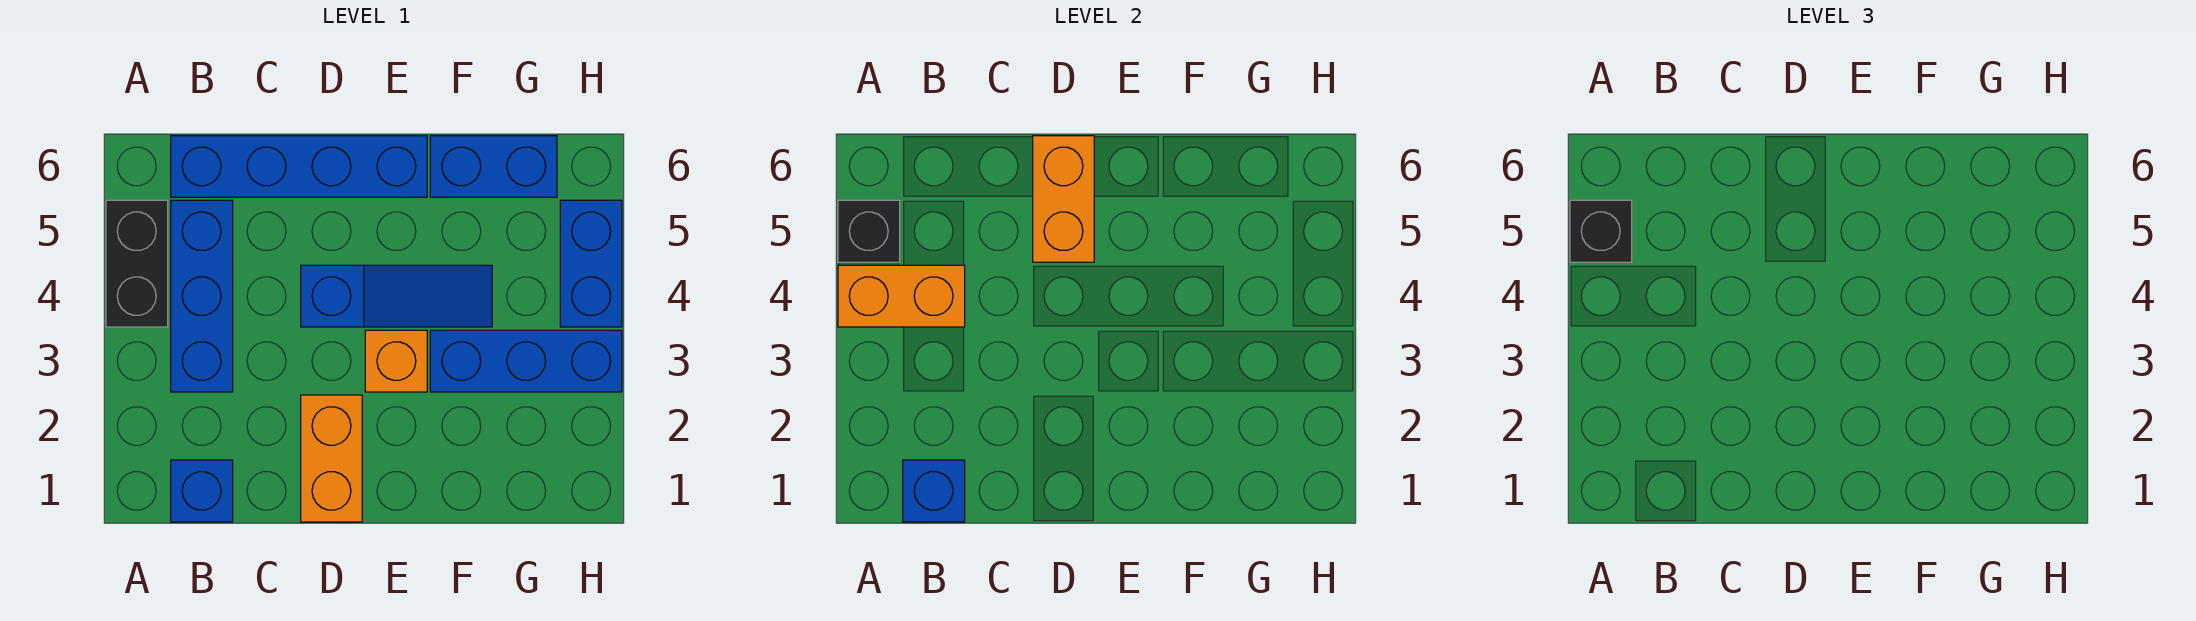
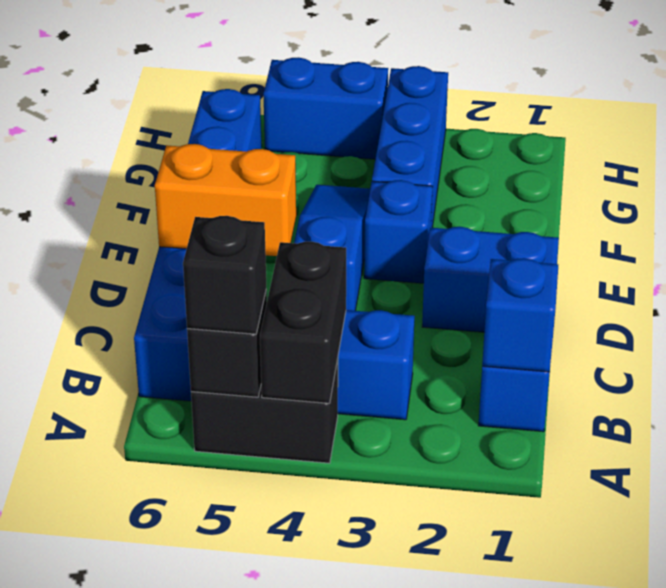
orange brick A4:B4 level 2 -> black brick A4:B4 level 2
orange brick D1:D2 level 1 -> blue brick D1:D2 level 1
orange brick E3 level 1 -> blue brick E3 level 1

